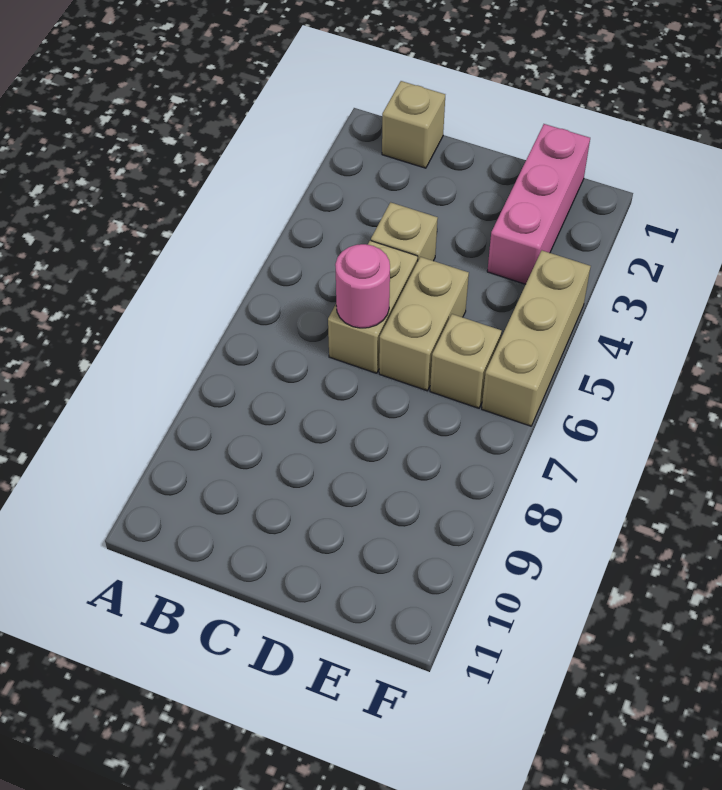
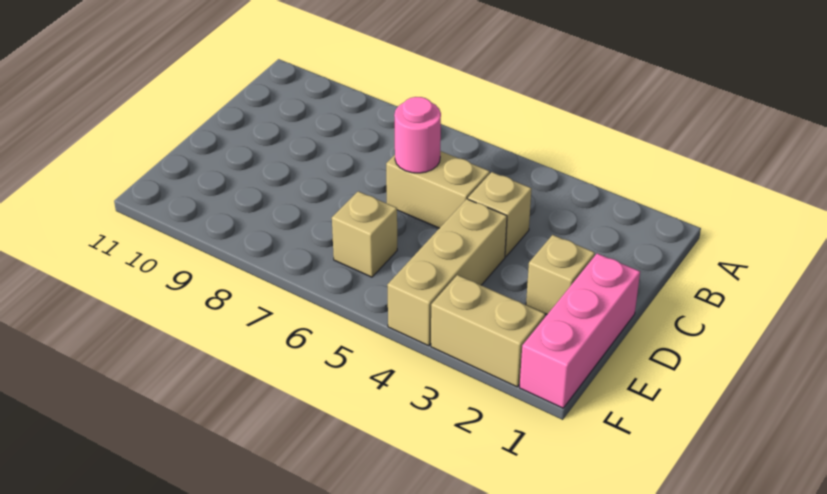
tan brick B1 level 1 -> tan brick D2 level 1
tan brick D5:D6 level 1 -> tan brick F2:F3 level 1
pink brick E1:E3 level 1 -> pink brick D1:F1 level 1
tan brick F4:F6 level 1 -> tan brick D4:F4 level 1

